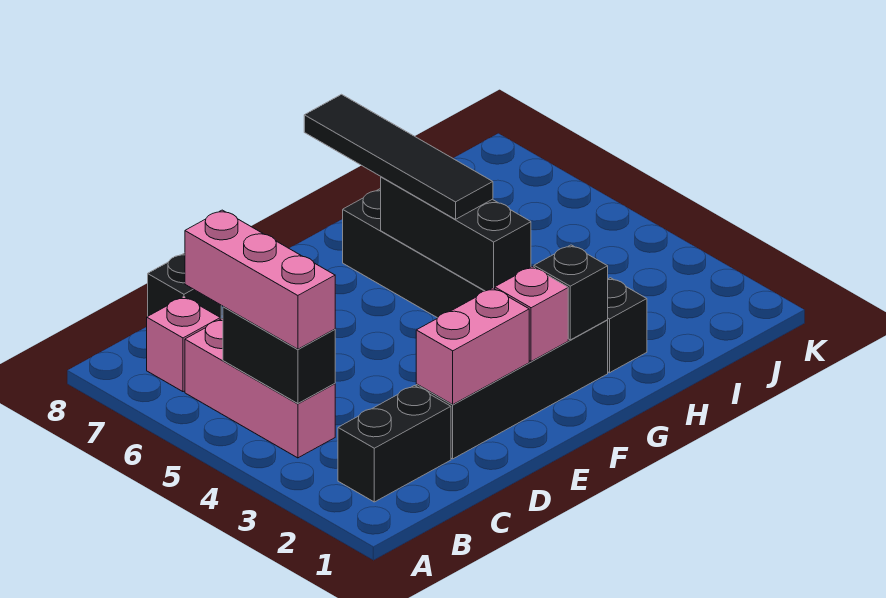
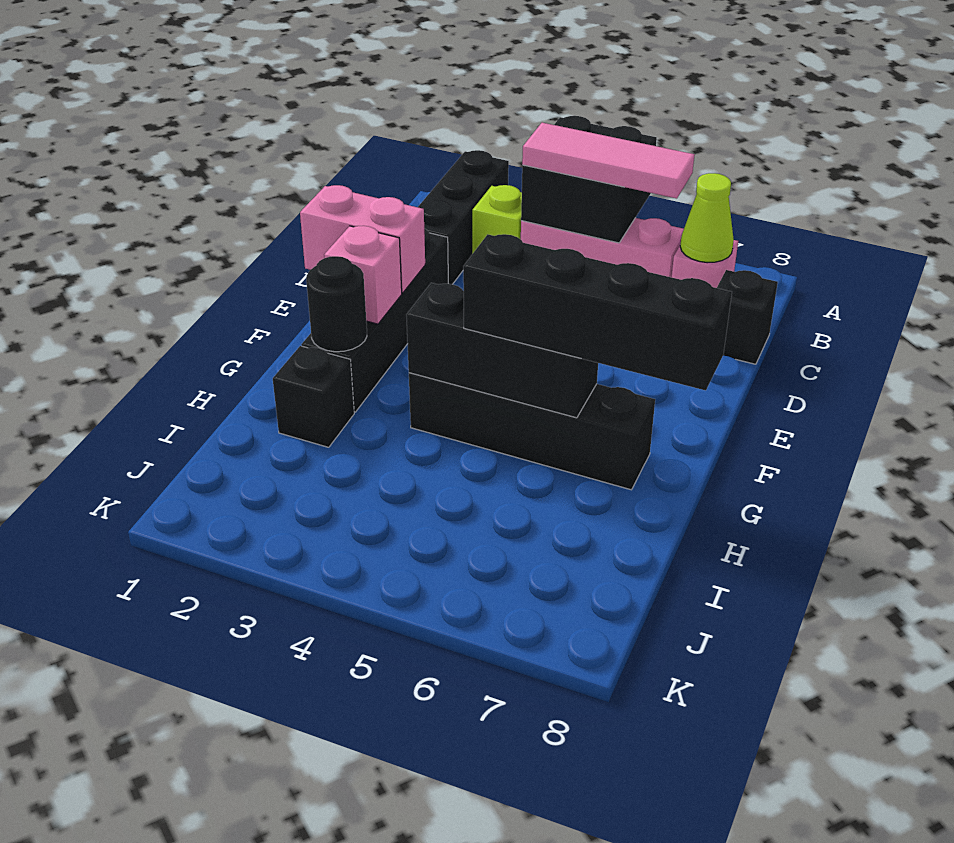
black brick B2:C2 level 1 -> black brick A2:C2 level 1
none -> lime brick B3 level 1
black brick B4:B5 level 2 -> black brick A4:B5 level 2
pink brick B4:B6 level 3 -> pink tile B4:B6 level 3
none -> lime cone B7 level 2
pink brick D2:E2 level 2 -> pink brick E1:E2 level 2
black brick G2 level 2 -> black round brick G2 level 2
black tile G5:G8 level 3 -> black brick G5:G8 level 3

